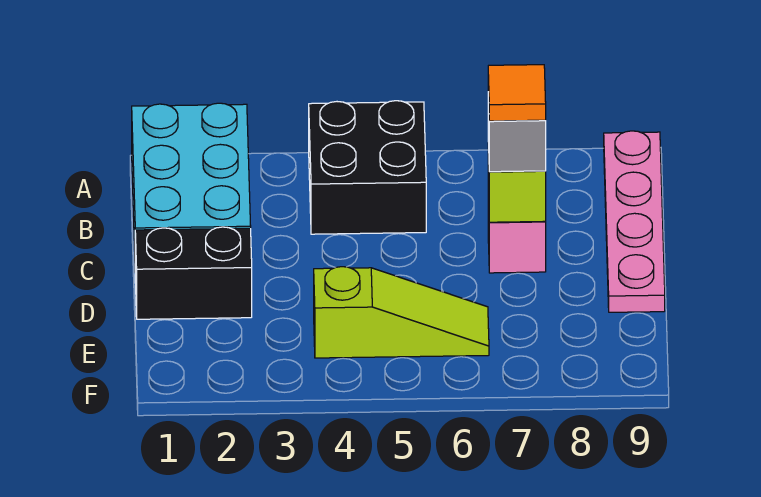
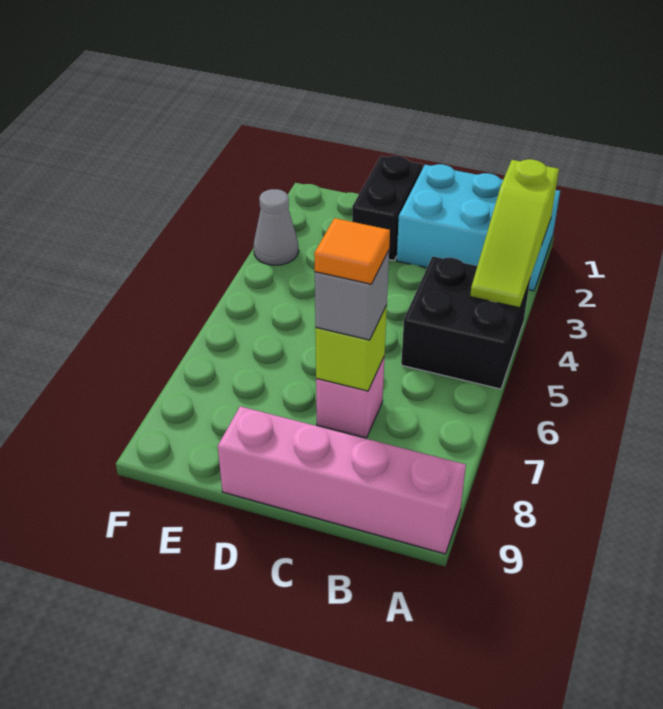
pink plate A9:D9 level 1 -> pink brick A9:D9 level 1
lime slope E4:E6 level 1 top 4 -> lime slope A2:A4 level 2 top 2
none -> grey cone F3 level 1

